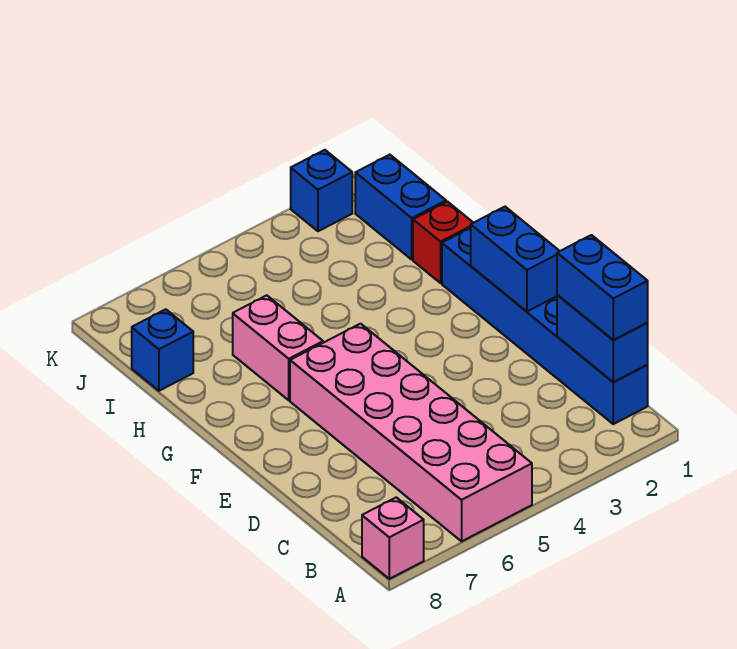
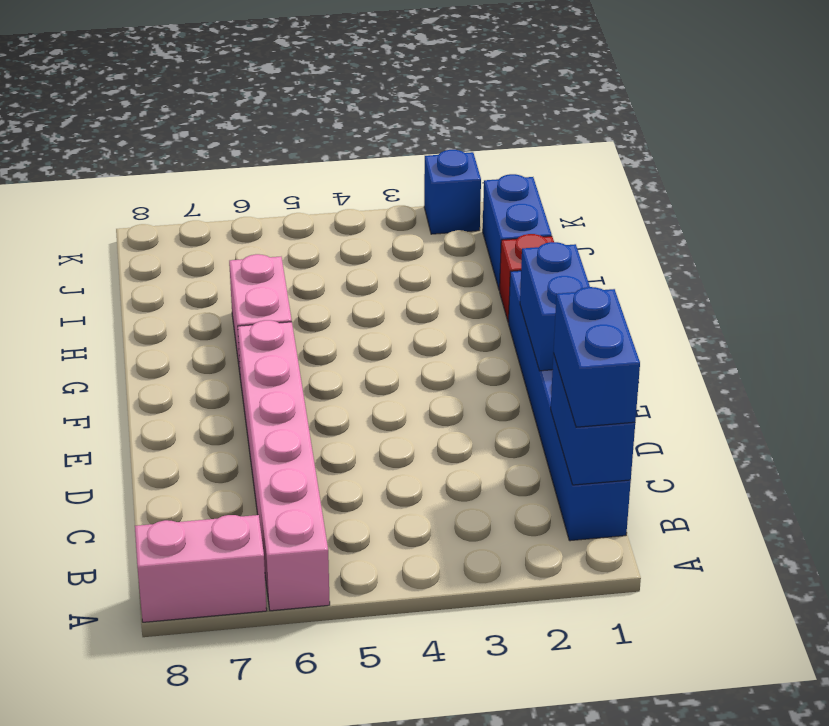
pink brick A5:F6 level 1 -> pink brick A6:F6 level 1
pink brick A8 level 1 -> pink brick A7:A8 level 1
blue brick I8 level 1 -> none

